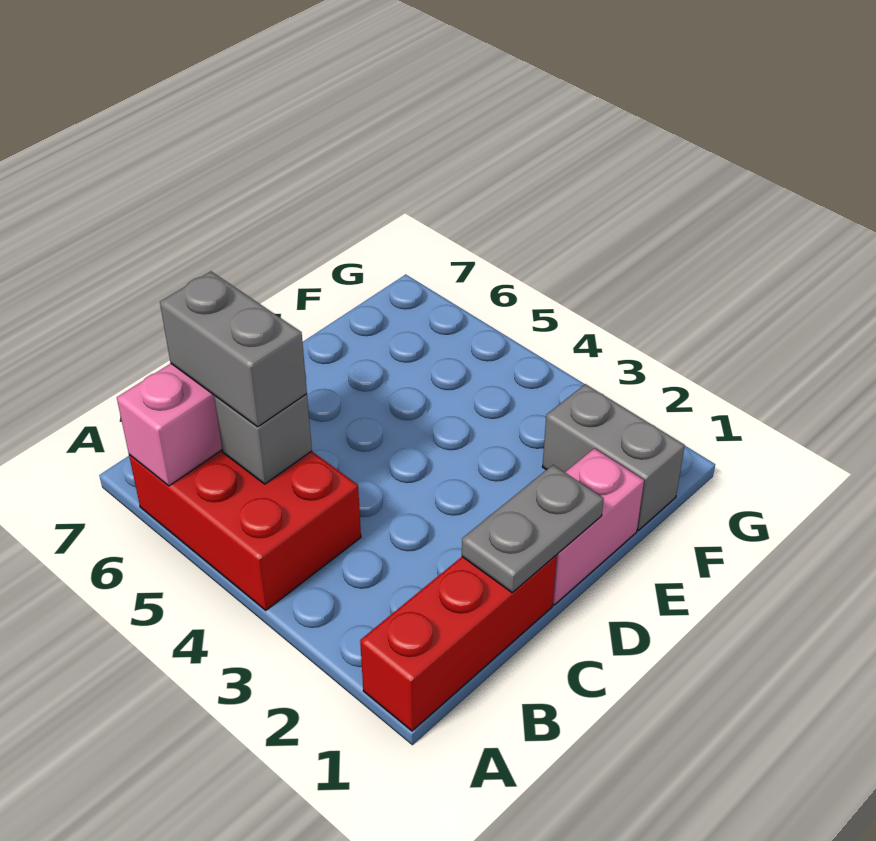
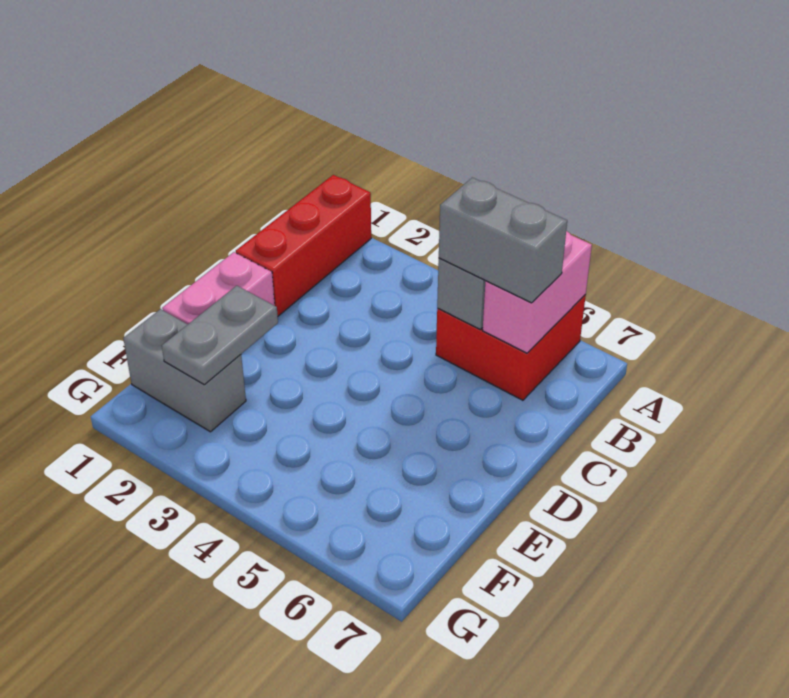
red brick A4:B6 level 1 -> red brick A5:B6 level 1
grey plate C1:D1 level 2 -> grey plate E2:F2 level 2

